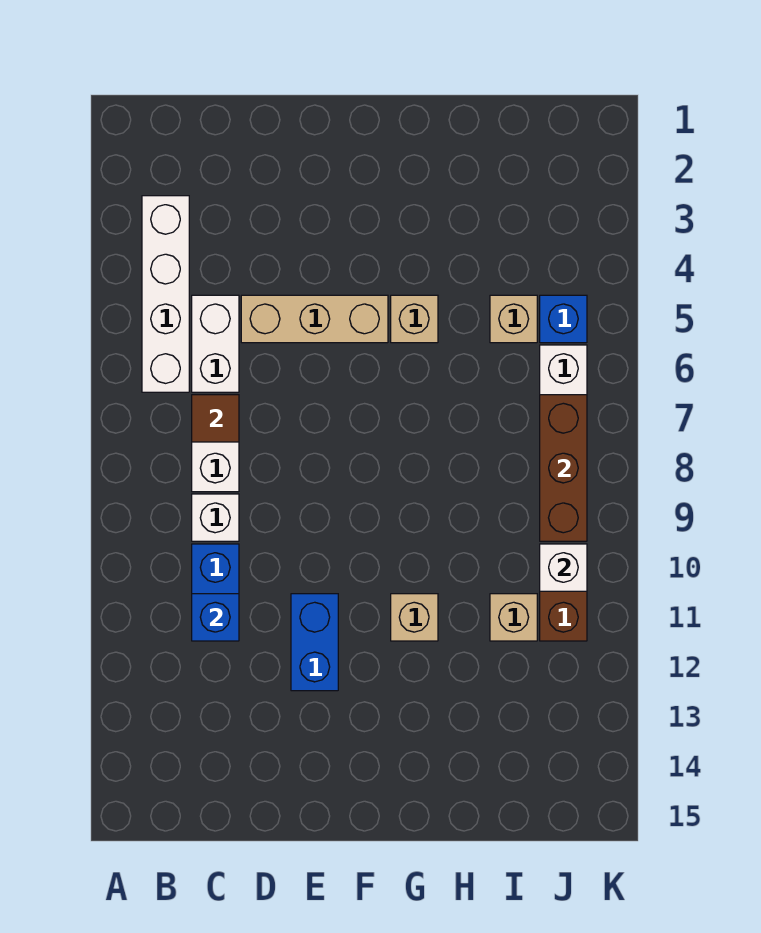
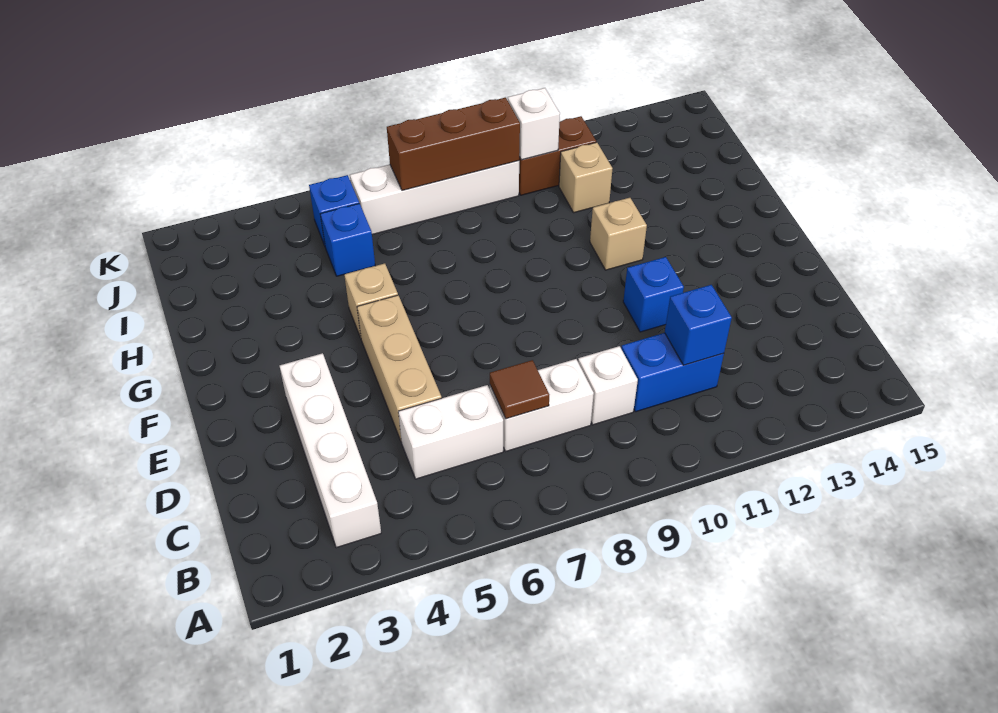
white brick B3:B6 level 1 -> white brick B3:E3 level 1
blue brick E11:E12 level 1 -> blue brick E11 level 1
tan brick I5 level 1 -> blue brick I5 level 1

